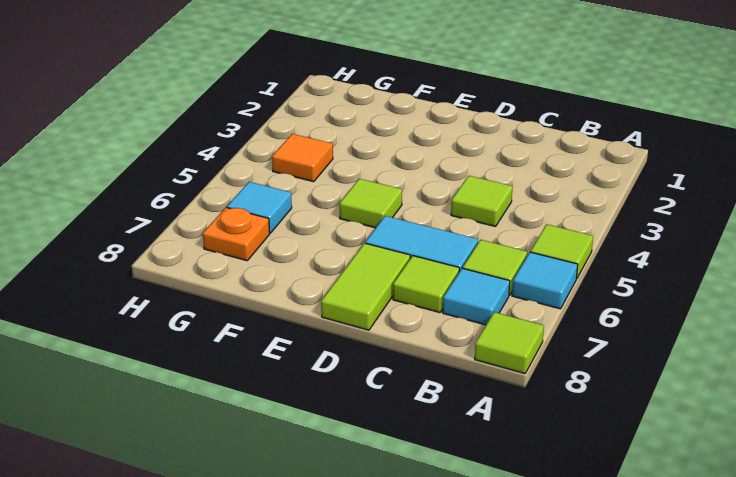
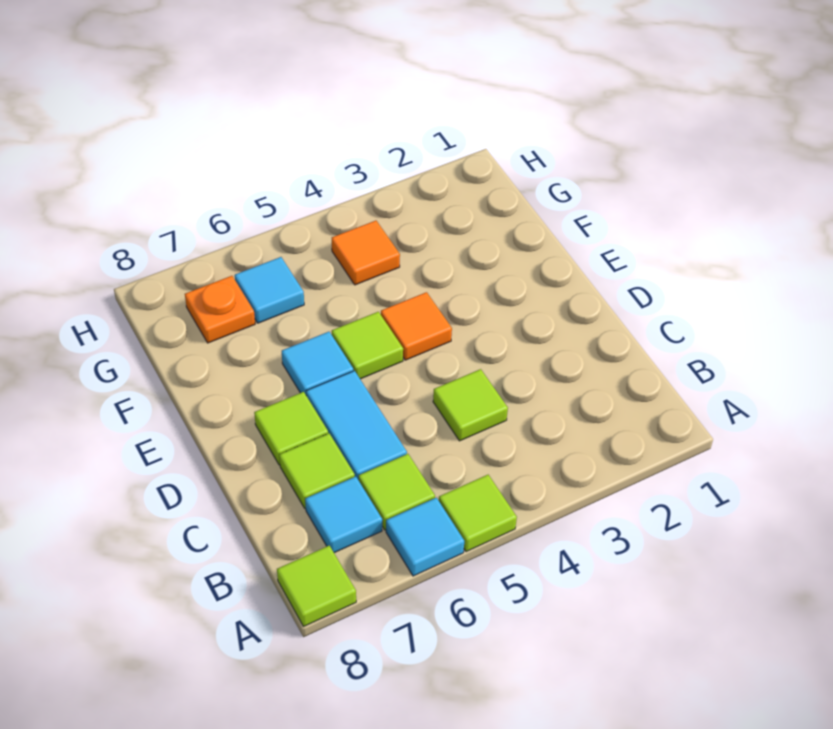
lime tile D7:D8 level 1 -> lime tile D7 level 1
none -> orange tile E4 level 1
none -> cyan tile E6 level 1

